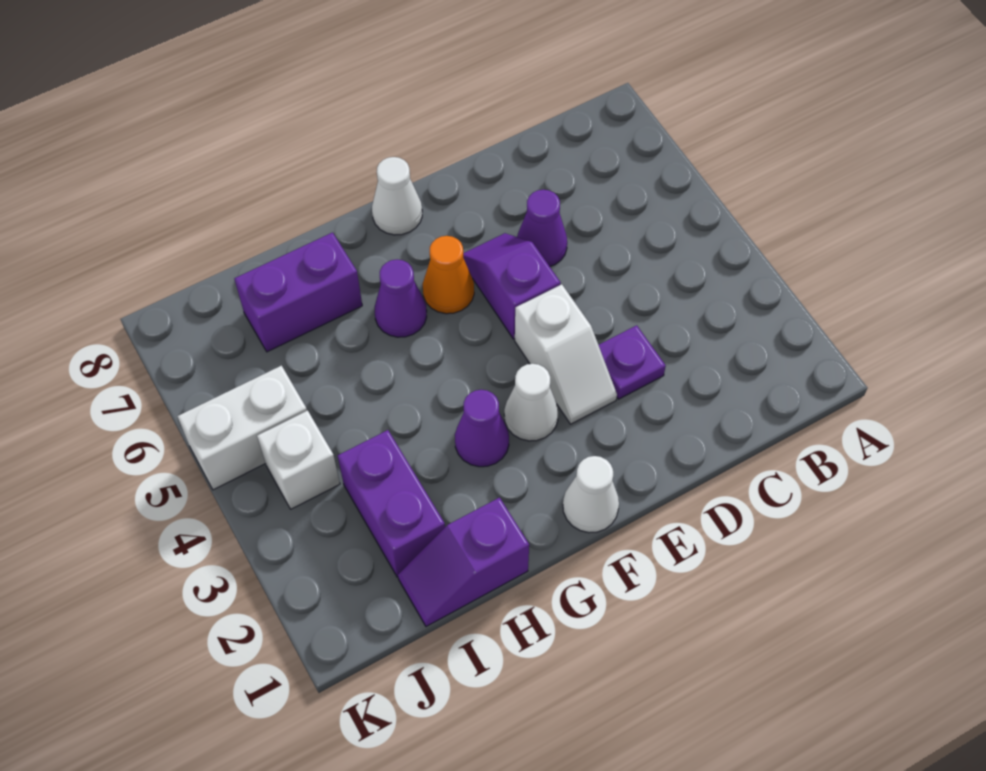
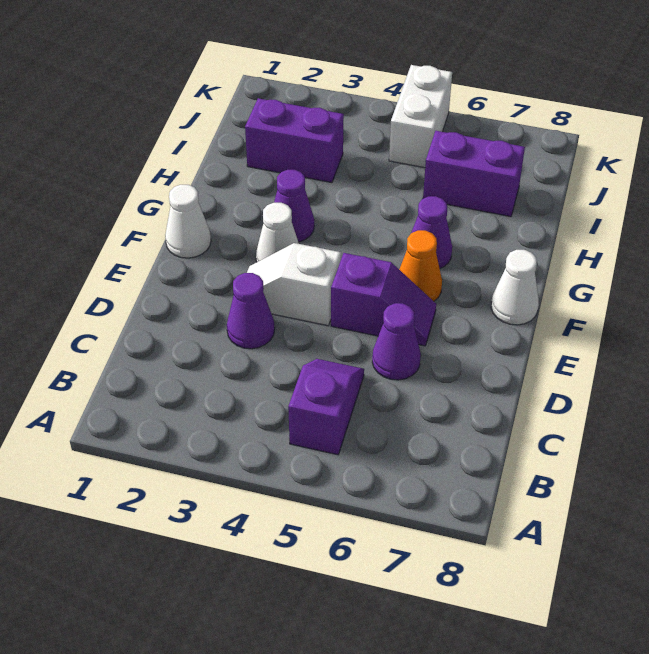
purple plate D3 level 1 -> purple cone D3 level 1
purple slope H1:I1 level 1 top H -> purple slope B5:C5 level 1 top B
purple brick H7:I7 level 1 -> purple brick I6:I7 level 1
white brick J4 level 1 -> none

